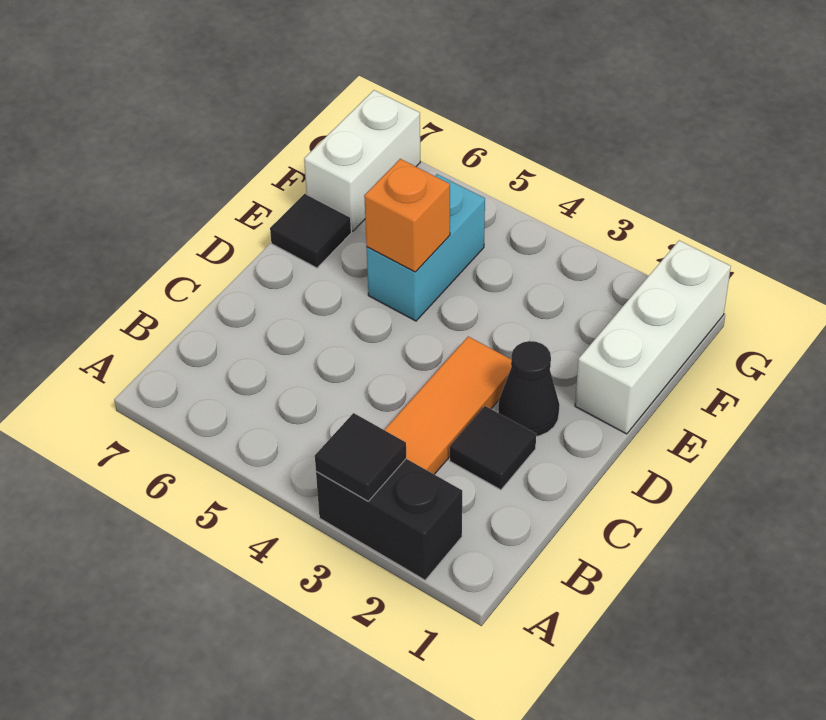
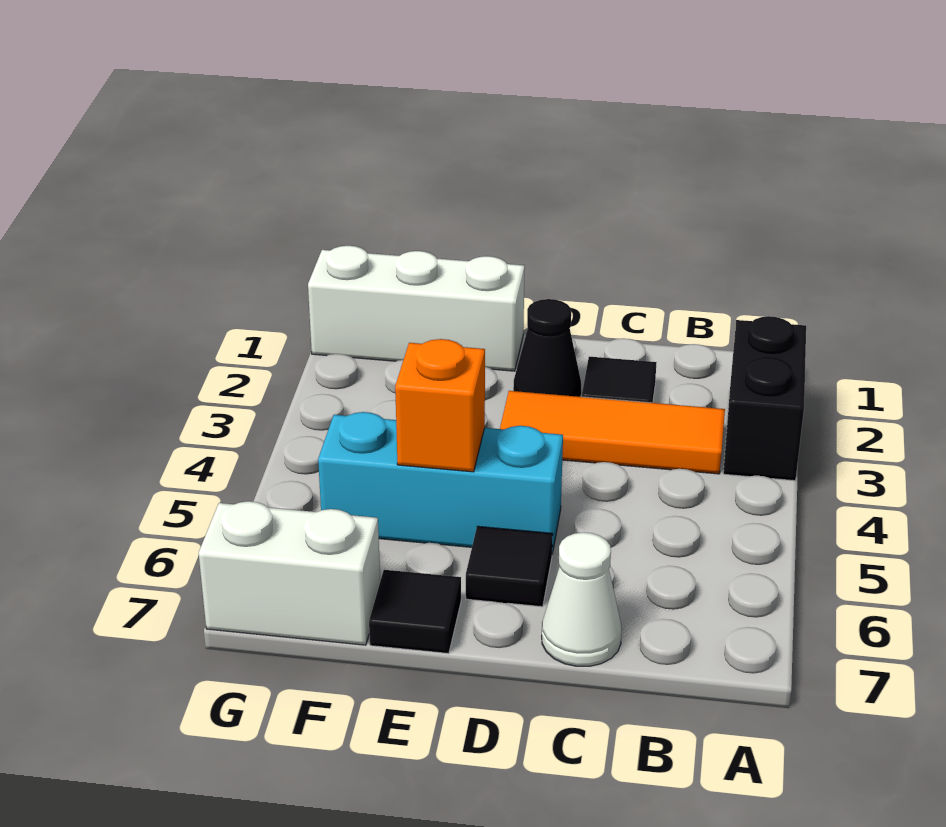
black tile A3 level 2 -> black tile D6 level 1
none -> white cone C7 level 1
cyan brick E5:F5 level 1 -> cyan brick D5:F5 level 1

